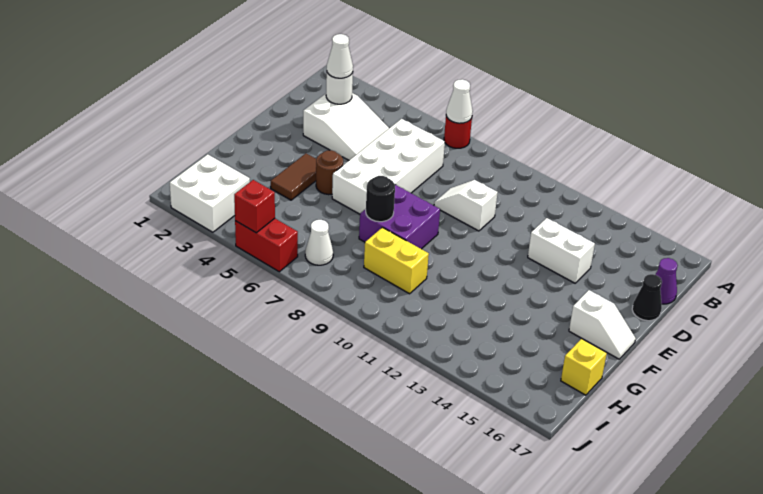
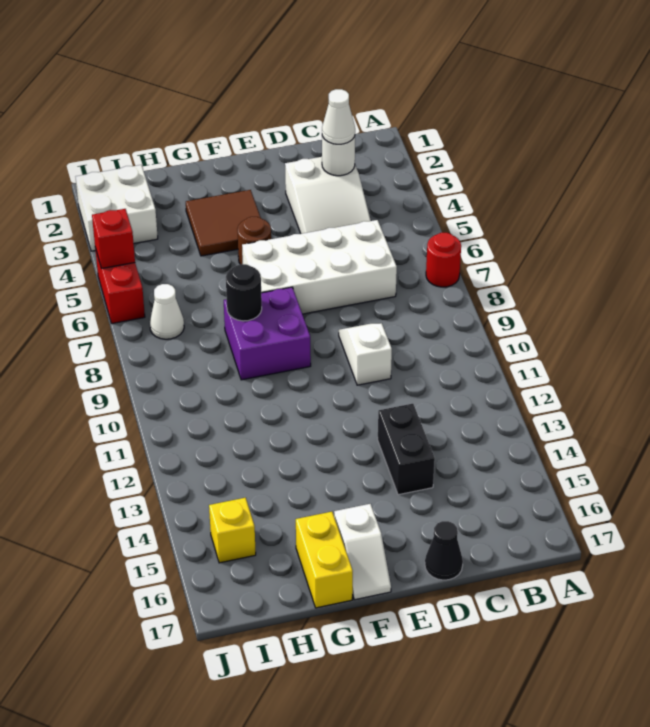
white cone A7 level 2 -> none
purple cone C17 level 1 -> none
white brick D13:D14 level 1 -> black brick D13:D14 level 1
brown tile F4:G4 level 1 -> brown tile F3:G4 level 1
yellow brick H9:H10 level 1 -> yellow brick G16:G17 level 1
yellow brick H17 level 1 -> yellow brick I15 level 1

